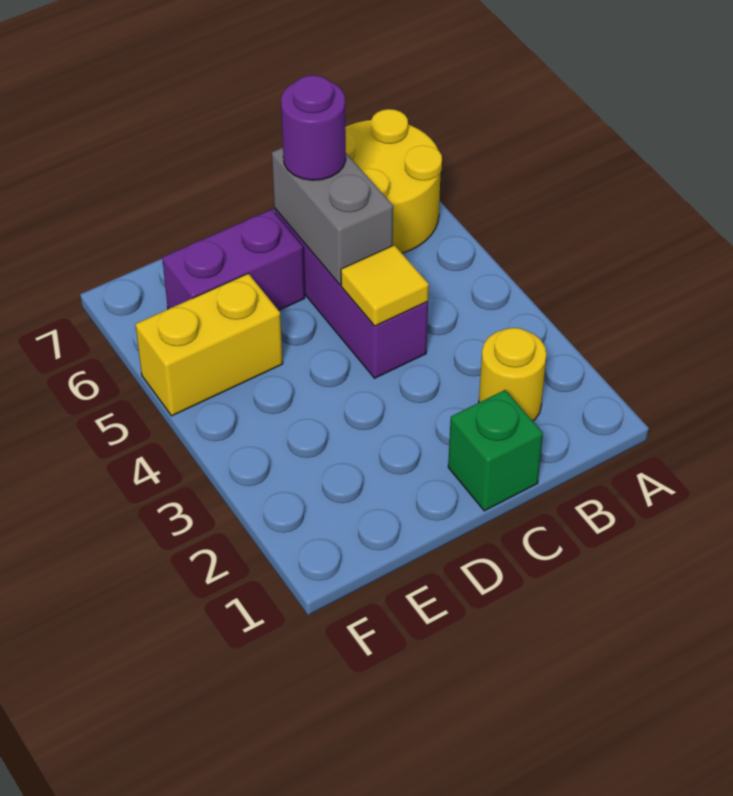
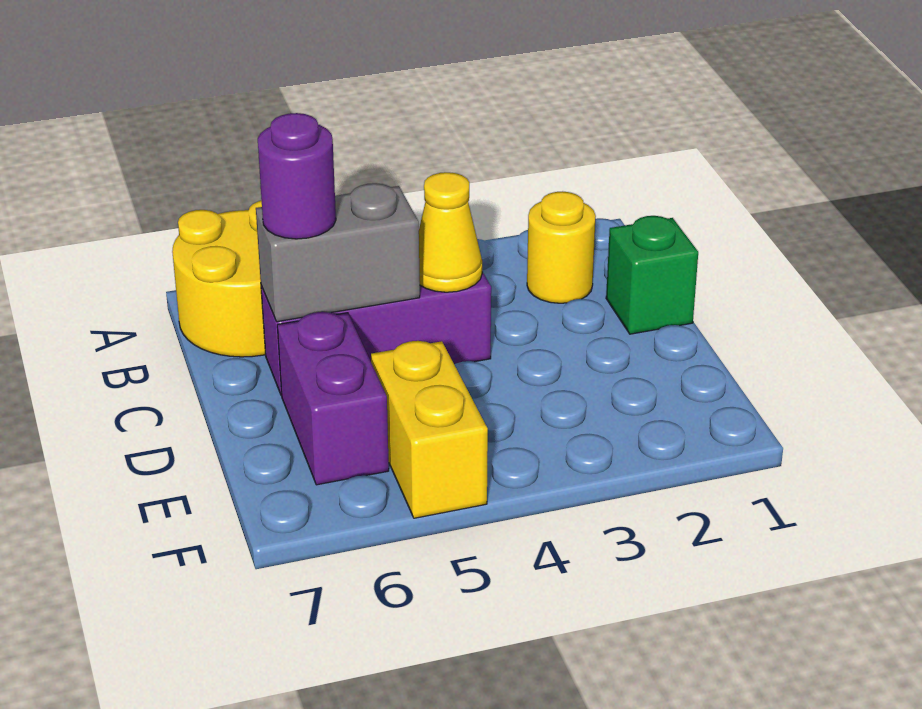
yellow tile C4 level 2 -> yellow cone C4 level 2

